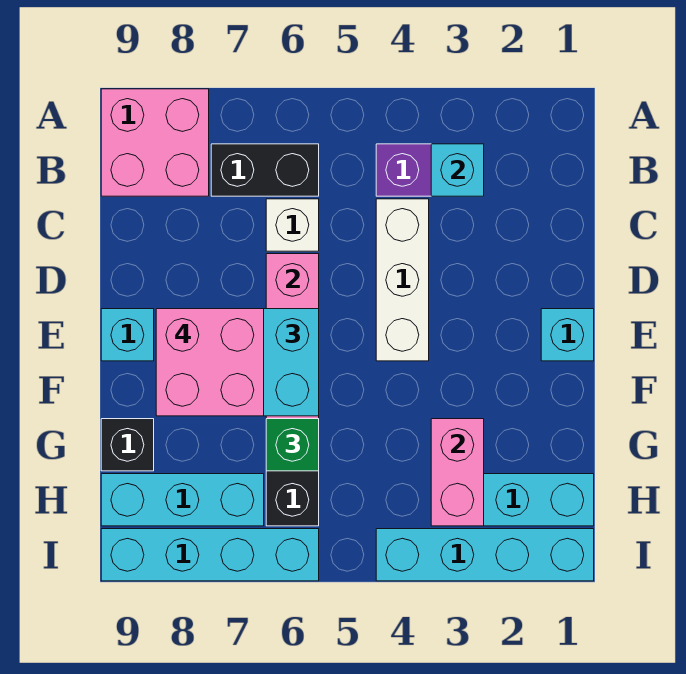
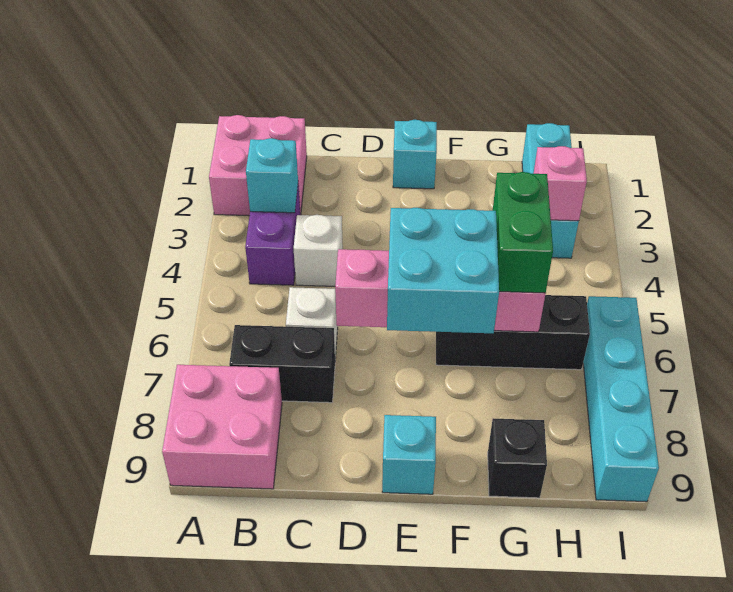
black brick B6:B7 level 1 -> black brick B7:C7 level 1
white brick C4:E4 level 1 -> white brick C4 level 1
pink brick E7:F8 level 4 -> pink brick A1:B2 level 1
pink brick G3:H3 level 2 -> pink brick H3 level 2
green brick G6 level 3 -> green brick G5:G6 level 3
cyan brick H7:H9 level 1 -> none
cyan brick I1:I4 level 1 -> none

